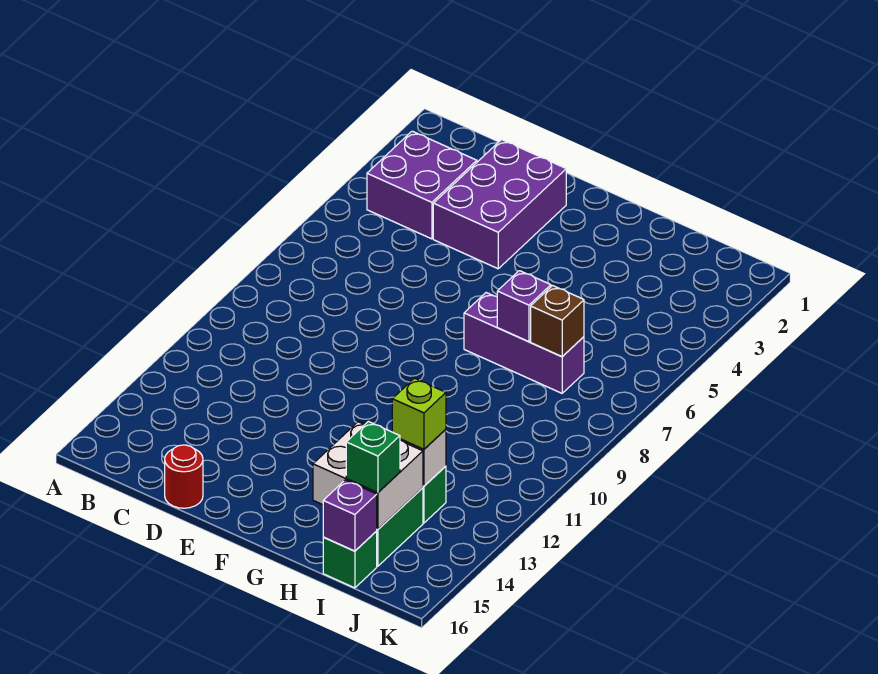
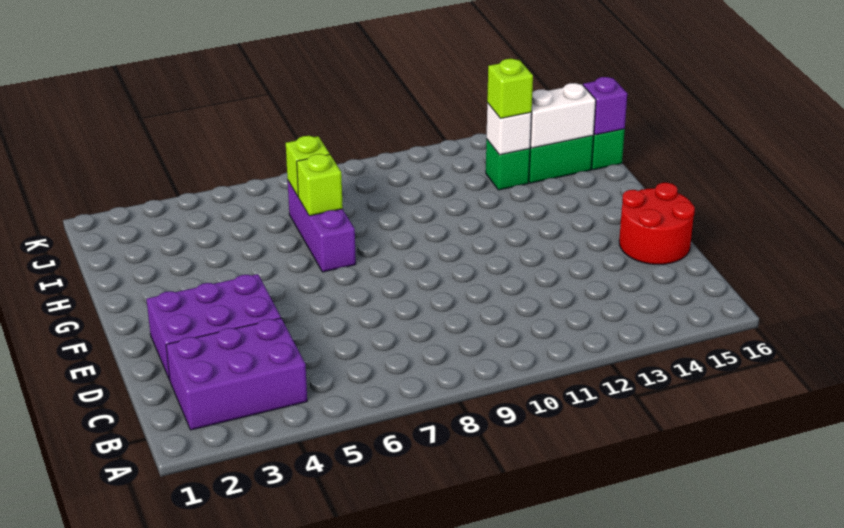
purple brick B3:C4 level 1 -> purple brick B2:C4 level 1
red round brick D16 level 1 -> red round brick D15:E16 level 1
purple brick H7 level 2 -> lime brick H7 level 2
white brick H14:I15 level 2 -> white brick I14:I15 level 2
brown brick I7 level 2 -> lime brick I7 level 2
green brick I15 level 3 -> none

